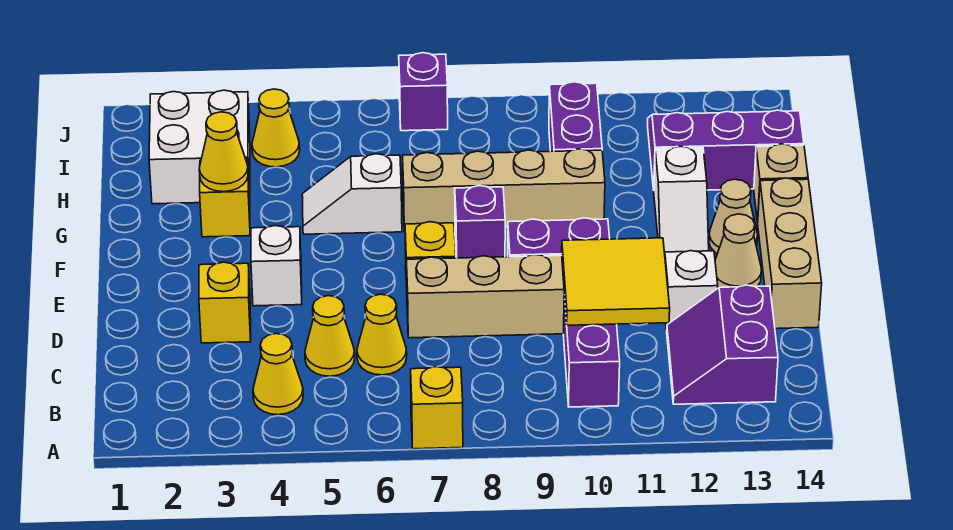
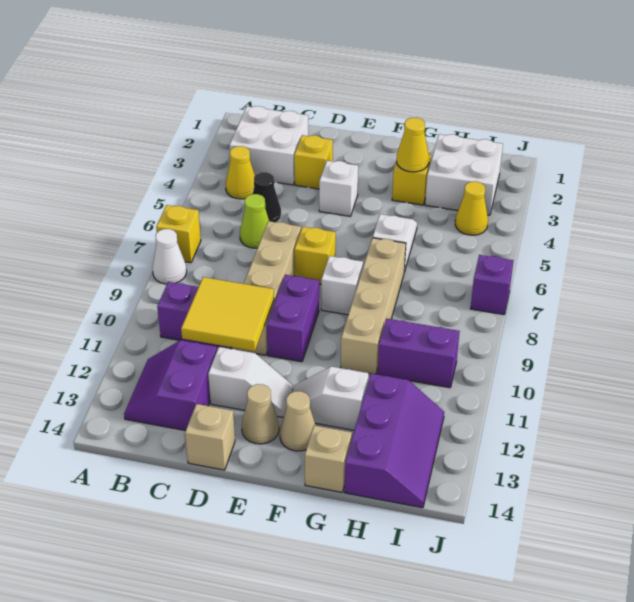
none -> white cone A8 level 1
none -> white brick B2:C3 level 1
purple slope B12:C13 level 1 top 13 -> purple slope B12:C13 level 1 top C
yellow cone C5 level 1 -> black cone C5 level 1
yellow cone C6 level 1 -> lime cone C6 level 1
tan brick D14:F14 level 1 -> tan brick D14 level 1
purple brick F8 level 1 -> white brick F8 level 1

